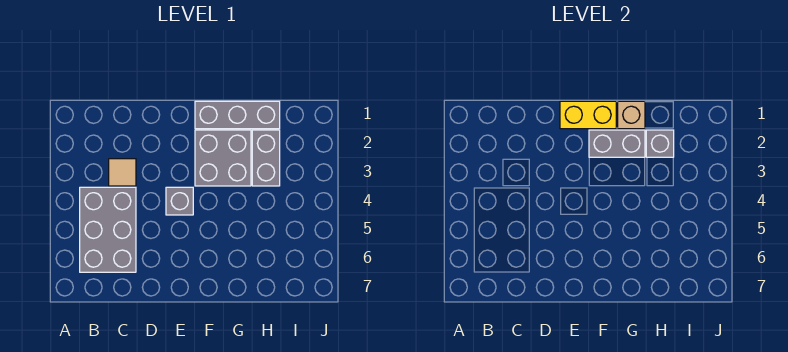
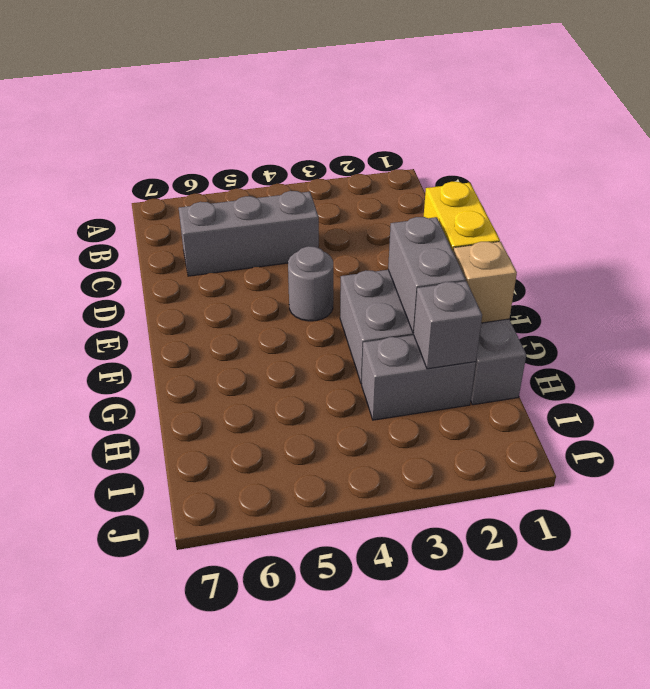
grey brick B4:C6 level 1 -> grey brick C4:C6 level 1
tan tile C3 level 1 -> none
grey brick E4 level 1 -> grey round brick E4 level 1

